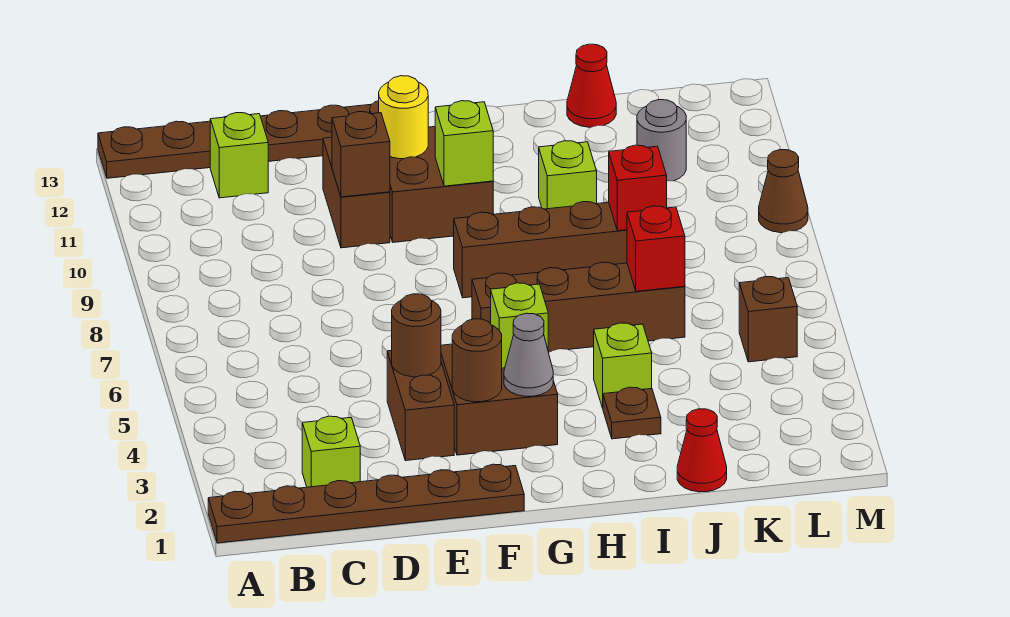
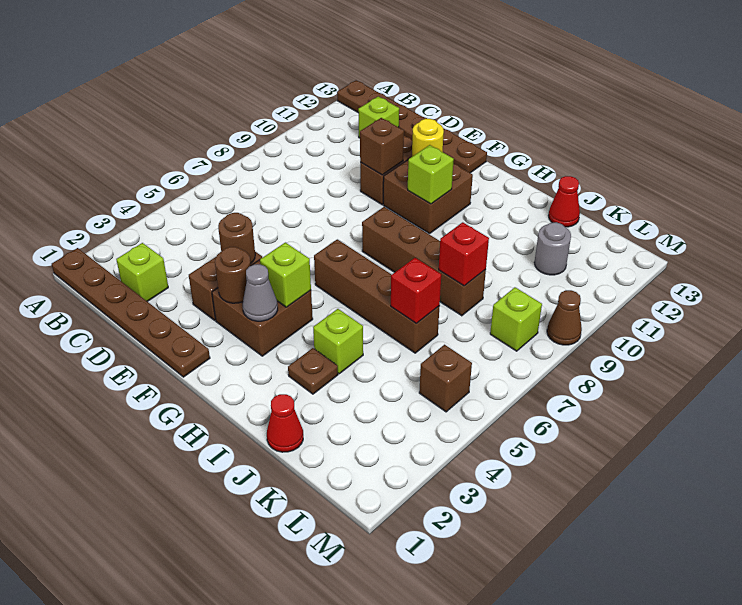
lime brick I10 level 1 -> lime brick L8 level 1

